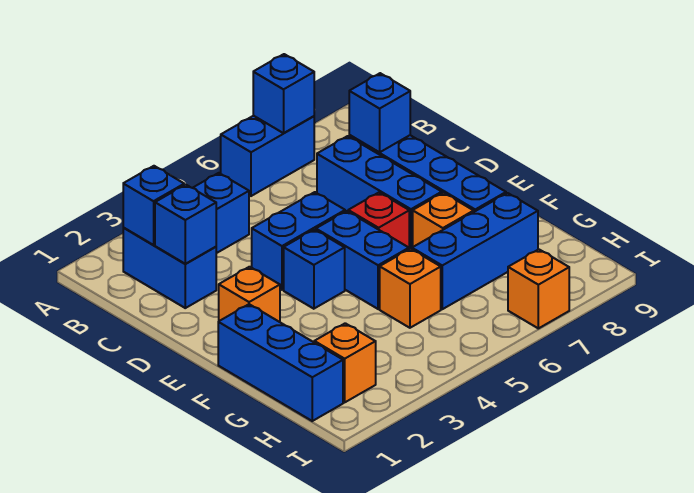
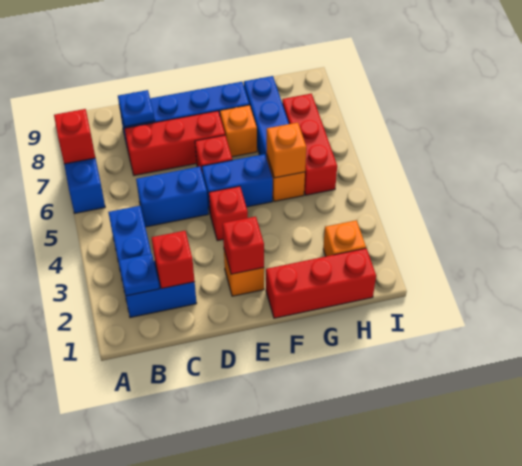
blue brick A7 level 2 -> red brick A7 level 2
blue brick B2 level 2 -> blue plate B2 level 2
blue brick C2 level 2 -> red brick C2 level 2
blue brick C7:E7 level 1 -> red brick C7:E7 level 1
blue brick C8 level 2 -> blue plate C8 level 2
blue brick D4:D5 level 1 -> blue brick C5:D5 level 1
none -> red brick E2 level 2
blue brick E4 level 1 -> red brick E4 level 1
blue brick F1:H1 level 1 -> red brick F1:H1 level 1
none -> red brick H5:H7 level 1
orange brick I7 level 1 -> orange brick G5 level 2

